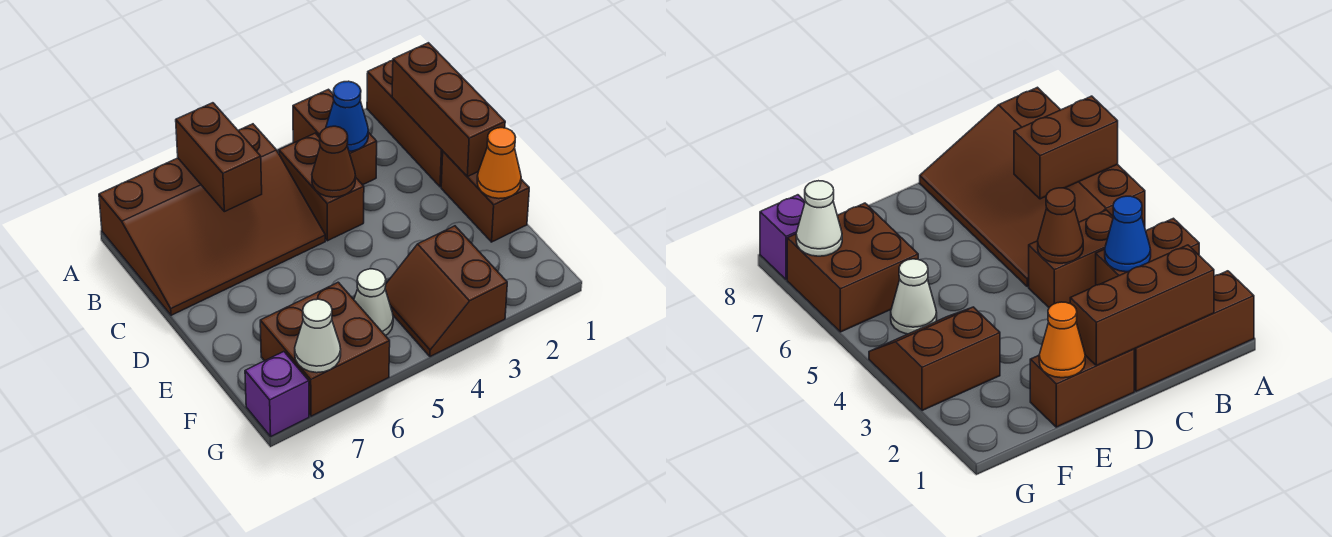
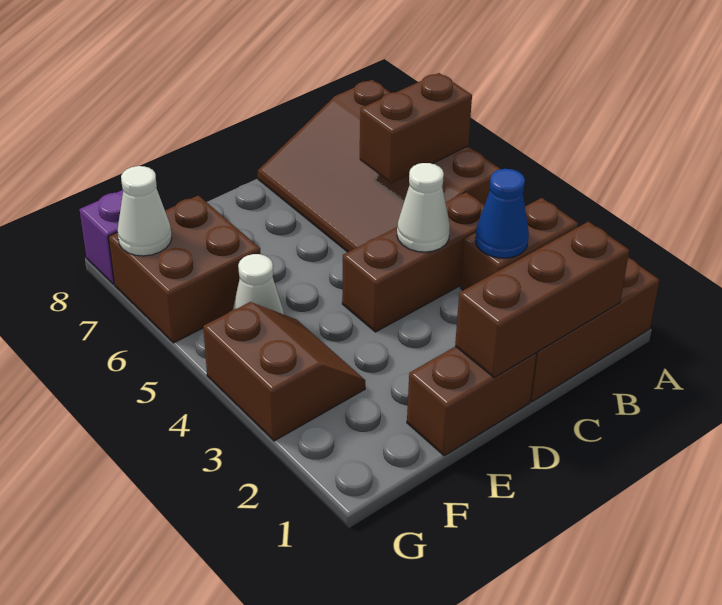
brown brick B4:C4 level 1 -> brown brick B4:D4 level 1
brown cone C4 level 2 -> white cone C4 level 2
orange cone E1 level 2 -> none
brown slope F3:G4 level 1 top 3 -> brown slope F3:G4 level 1 top G

